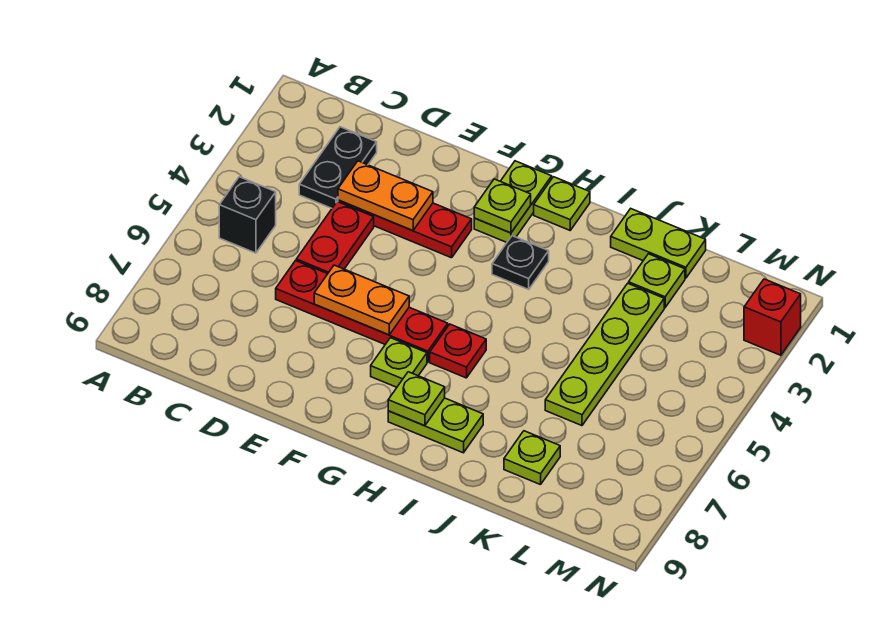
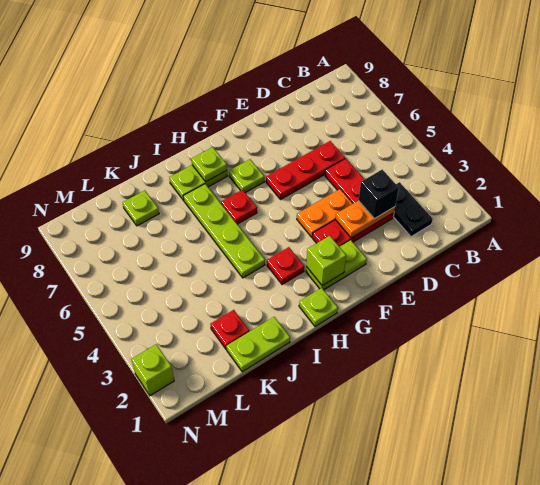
black brick B5 level 1 -> black brick D3 level 3
red plate D6:G6 level 1 -> red plate D6:F6 level 1
orange plate E6:F6 level 2 -> orange plate E4:F4 level 1
lime plate G1:G2 level 1 -> lime plate F2:G2 level 1
lime plate G2 level 2 -> lime brick G2 level 2
black plate H3 level 1 -> red plate H3 level 1
lime plate K2 level 1 -> red plate K2 level 1
lime plate K3:K6 level 1 -> lime plate I4:I7 level 1
red brick N2 level 1 -> lime brick N2 level 1

